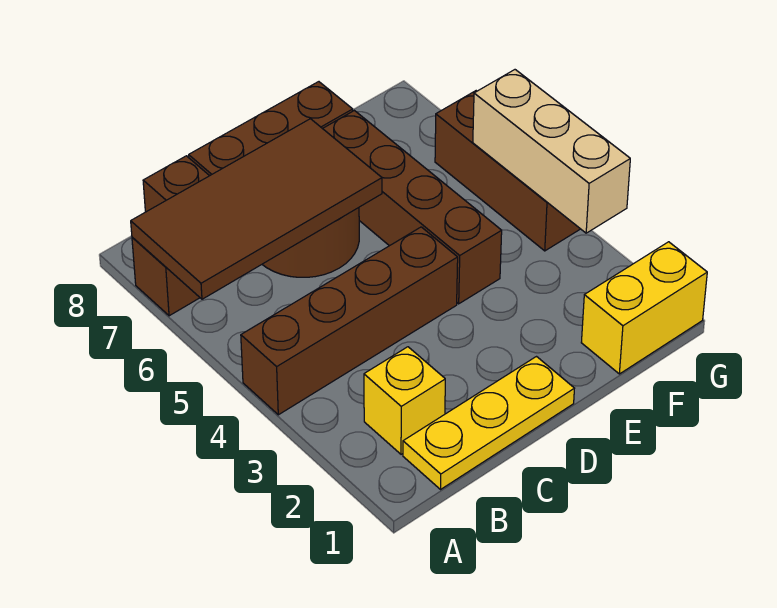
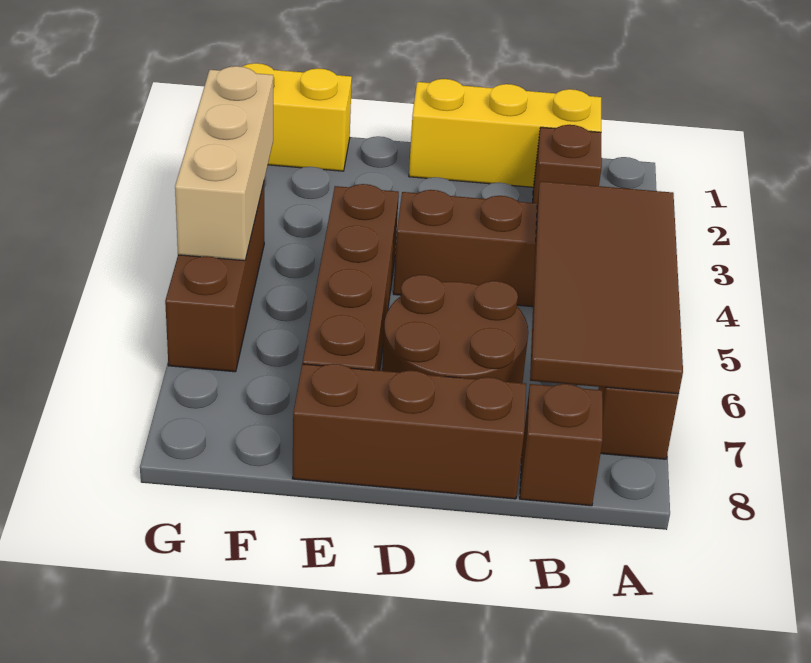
brown tile A6:D7 level 2 -> brown tile A4:B7 level 2
yellow plate B1:D1 level 1 -> yellow brick B1:D1 level 1
yellow brick B2 level 1 -> brown brick B2 level 1

